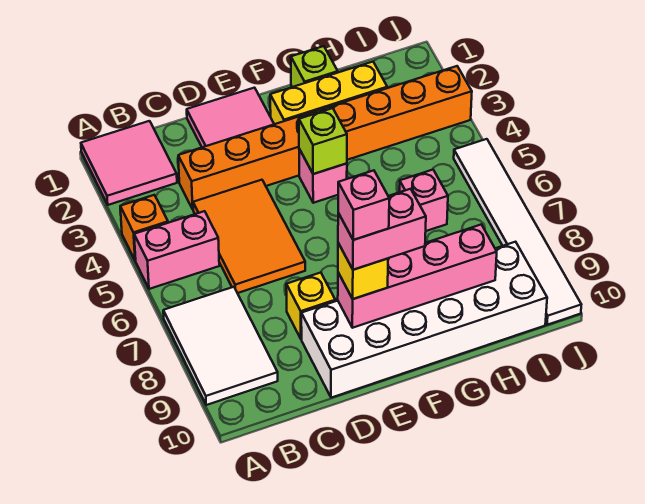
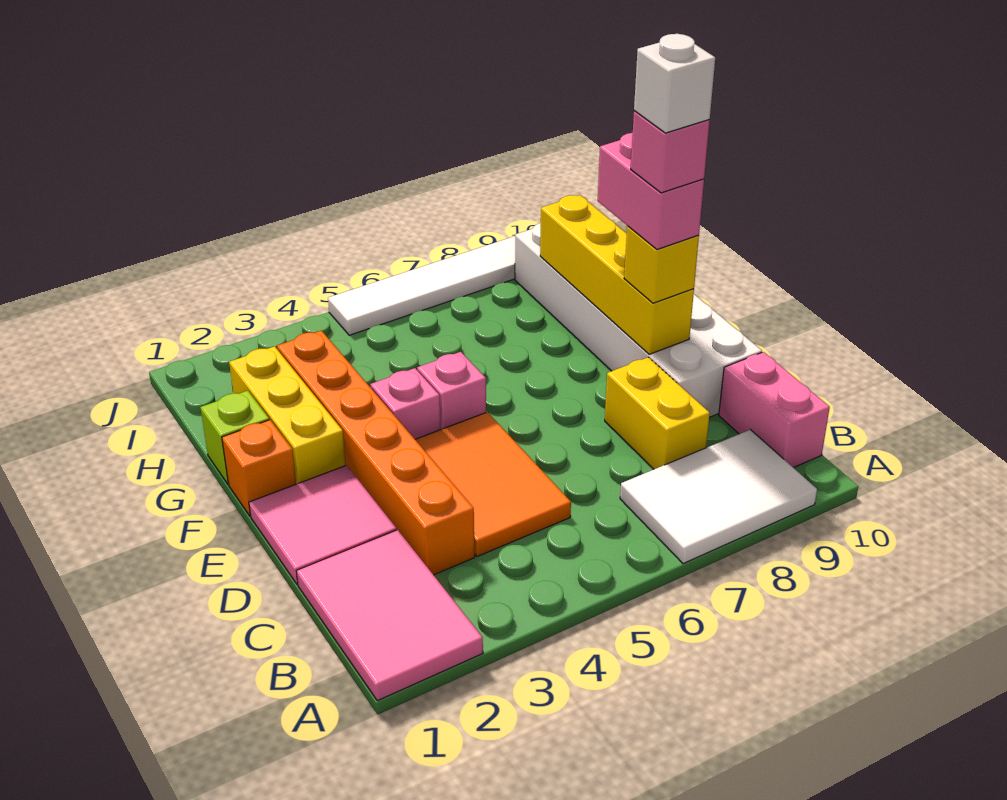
pink tile A1:B2 level 1 -> pink tile A1:C2 level 1
orange brick A4 level 1 -> orange brick F1 level 1
pink brick A5:B5 level 1 -> pink brick B10:C10 level 1
orange brick C3:J3 level 1 -> orange brick C3:H3 level 1
orange tile C4:D6 level 1 -> orange tile C4:E5 level 1
yellow brick D8 level 1 -> yellow brick C8:D8 level 1
pink brick E9:H9 level 2 -> yellow brick E9:H9 level 2
none -> white brick E9 level 6
lime brick F4 level 2 -> none
pink brick H6 level 1 -> pink brick F5 level 1

